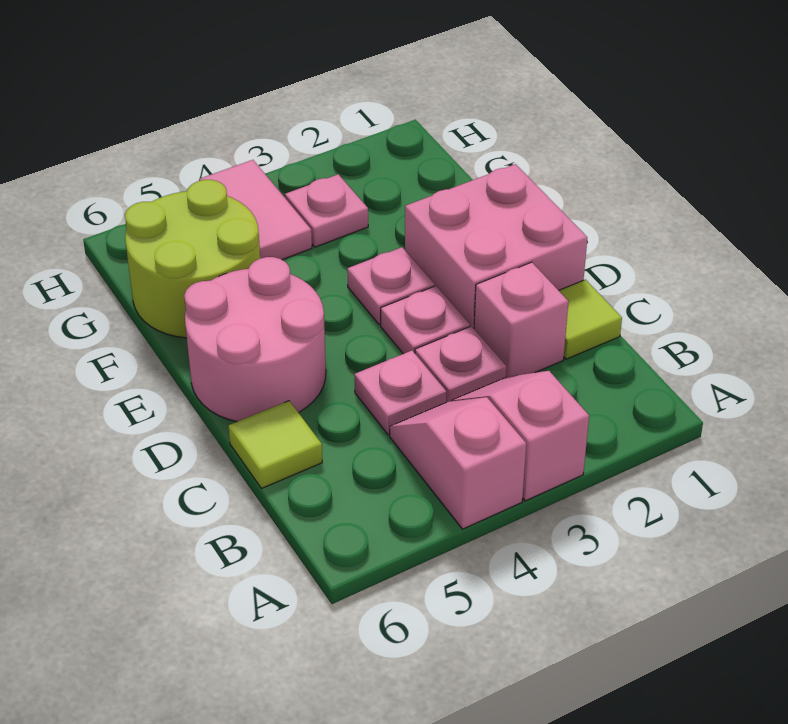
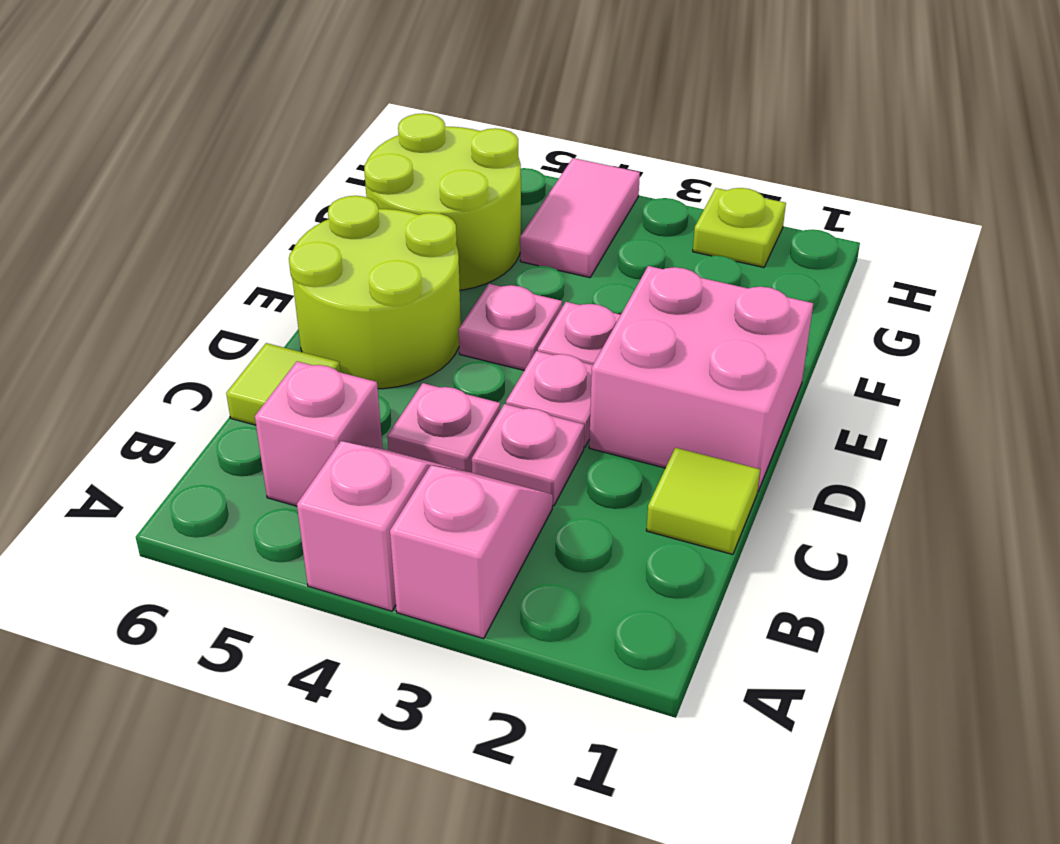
pink brick C2 level 1 -> pink brick B5 level 1
pink round brick D5:E6 level 1 -> lime round brick D5:E6 level 1
pink plate G3 level 1 -> pink plate E4 level 1
none -> lime plate H2 level 1

